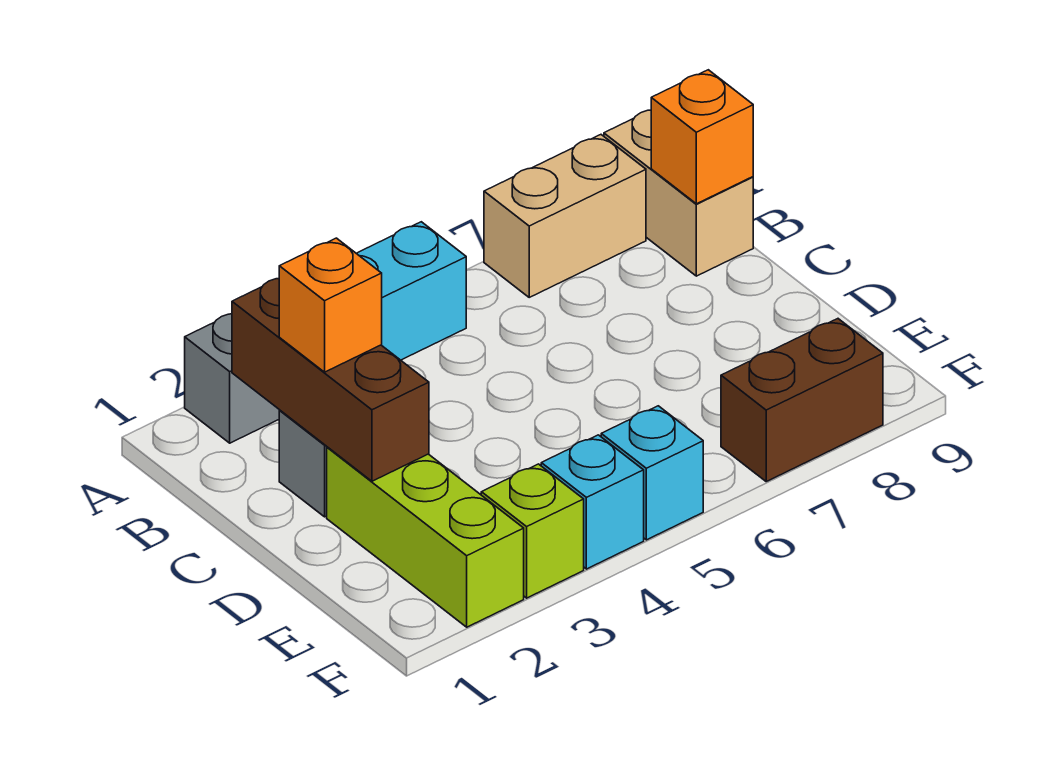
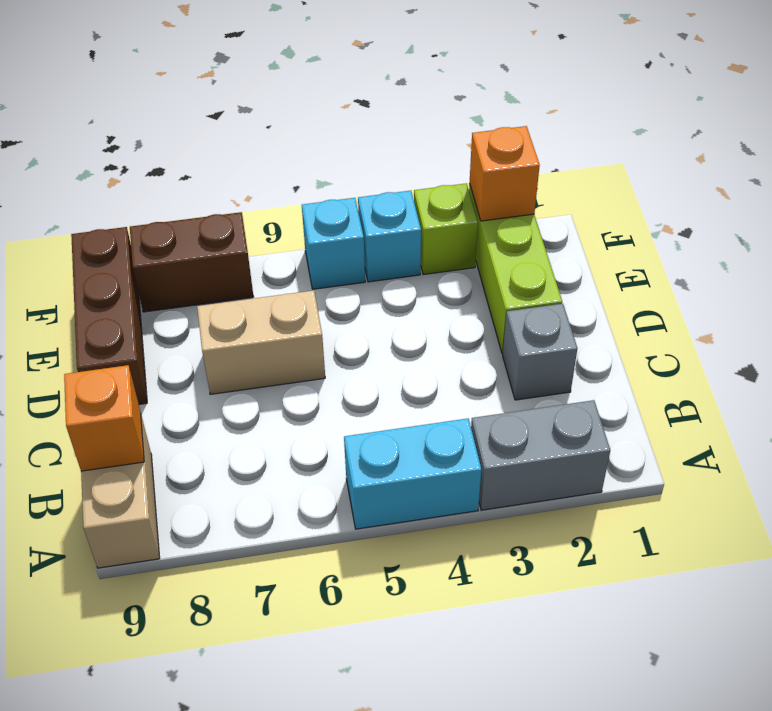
tan brick A7:A8 level 1 -> tan brick D6:D7 level 1
brown brick B2:D2 level 2 -> brown brick D9:F9 level 1
orange brick C2 level 3 -> orange brick F2 level 2

